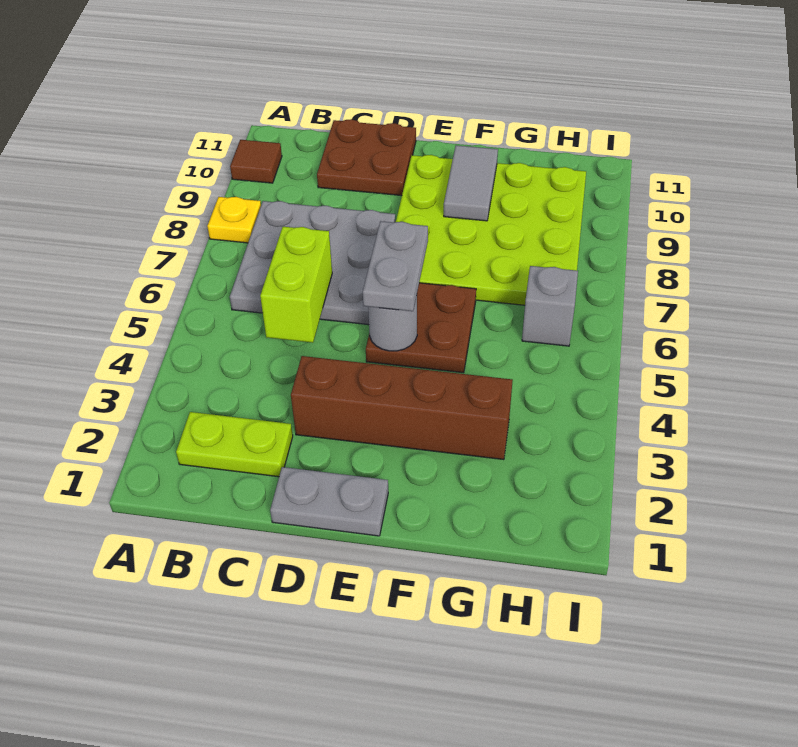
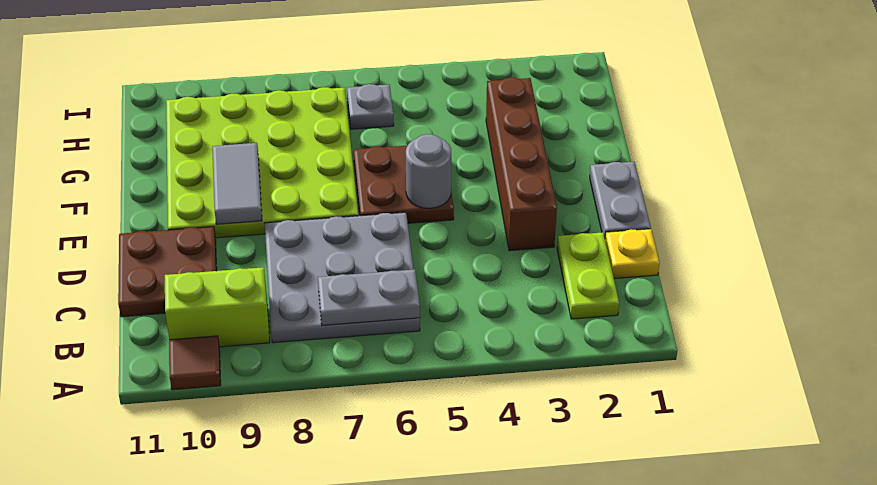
yellow plate A8 level 1 -> yellow plate C1 level 1
lime brick C5:C6 level 2 -> lime brick B9:B10 level 1
grey plate E5:E6 level 3 -> grey plate B6:B7 level 2
grey tile F9:F10 level 2 -> grey tile E9:F9 level 2
grey brick H6 level 1 -> grey plate H6 level 1

